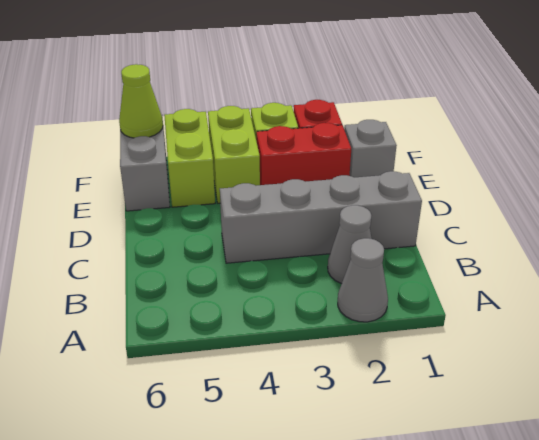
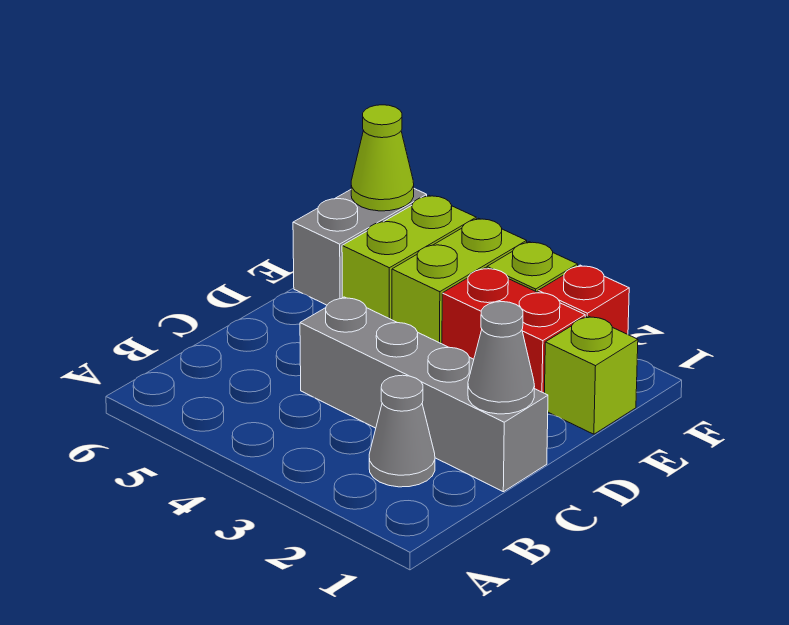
grey cone A2 level 1 -> grey cone C1 level 2
grey brick E1 level 1 -> lime brick E1 level 1

